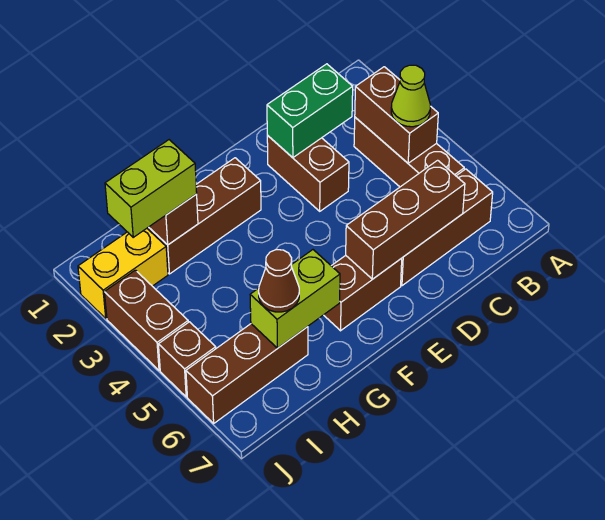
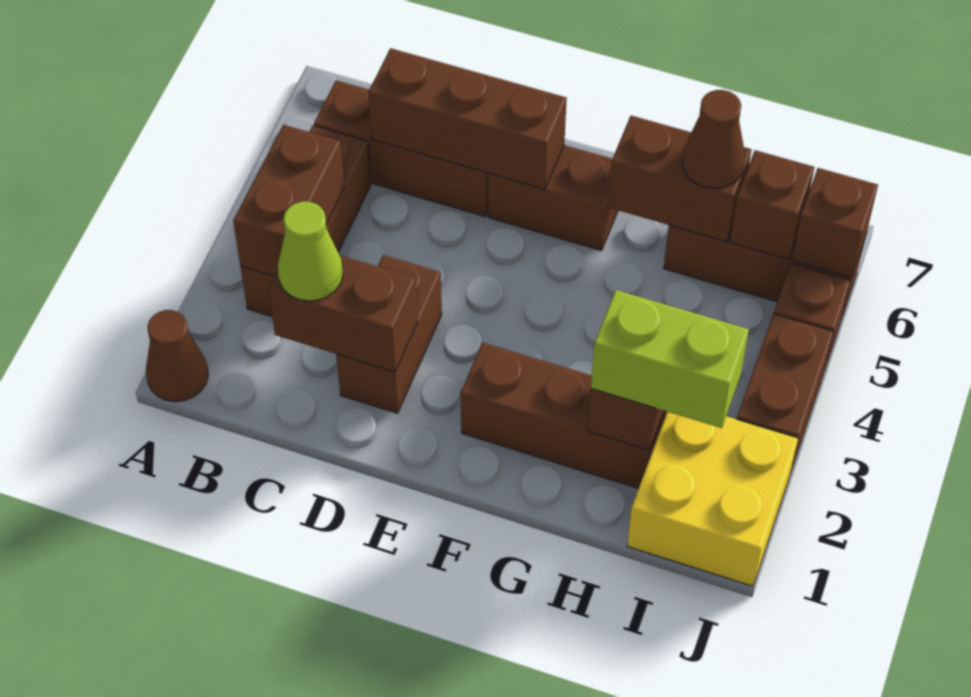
none -> brown cone A1 level 1
lime cone B4 level 3 -> lime cone C2 level 3
green brick C2:D2 level 2 -> brown brick C2:D2 level 2
lime brick G6:H6 level 2 -> brown brick G6:H6 level 2
yellow brick I2:J2 level 1 -> yellow brick I1:J2 level 1
none -> brown brick I6 level 2
none -> brown brick J6 level 2

